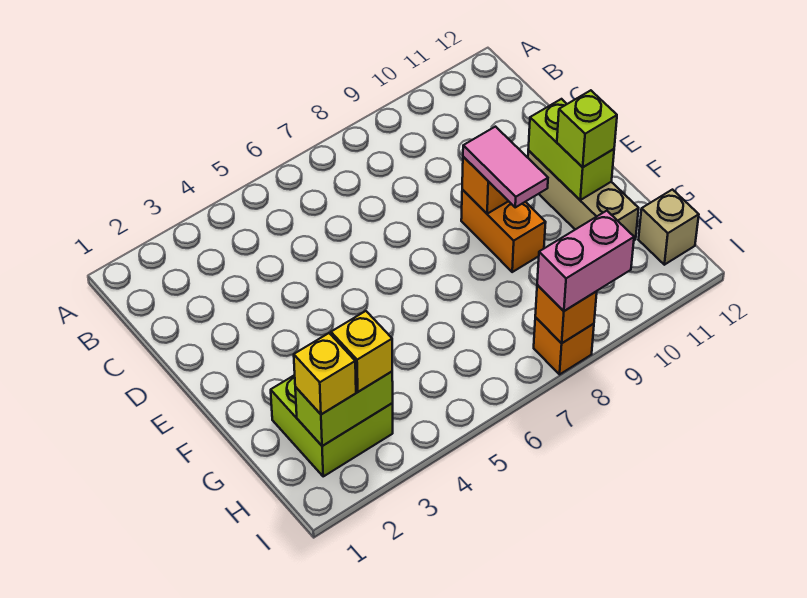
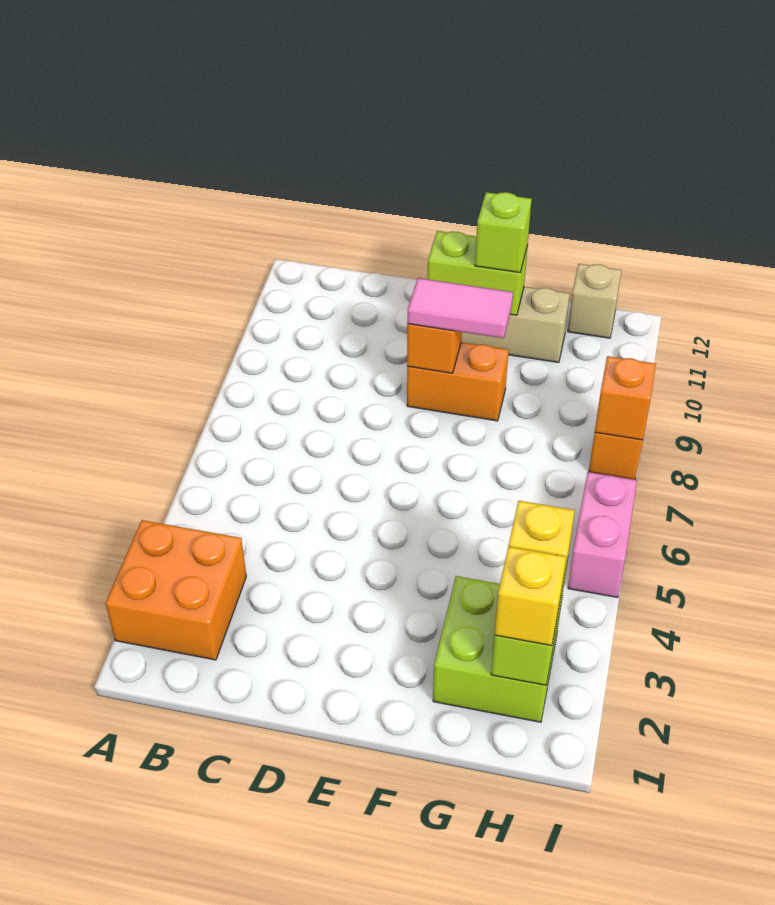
none -> orange brick A2:B3 level 1
pink brick I8:I9 level 3 -> pink brick I5:I6 level 1

